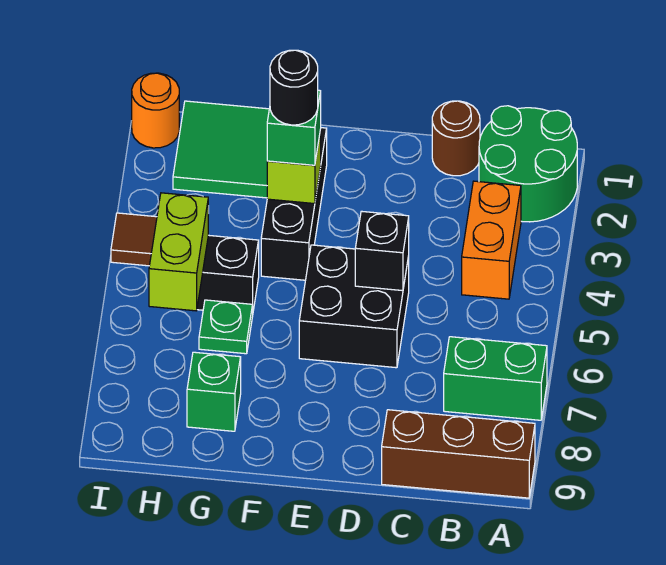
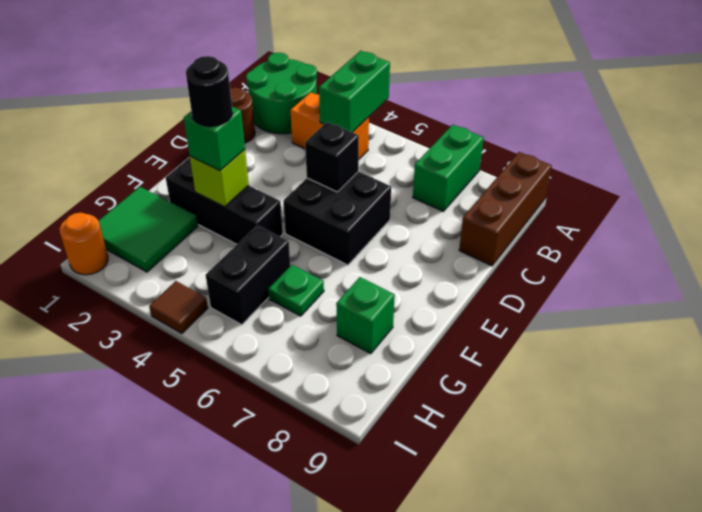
none -> green brick A4:B4 level 2
lime brick H5:H6 level 2 -> none

